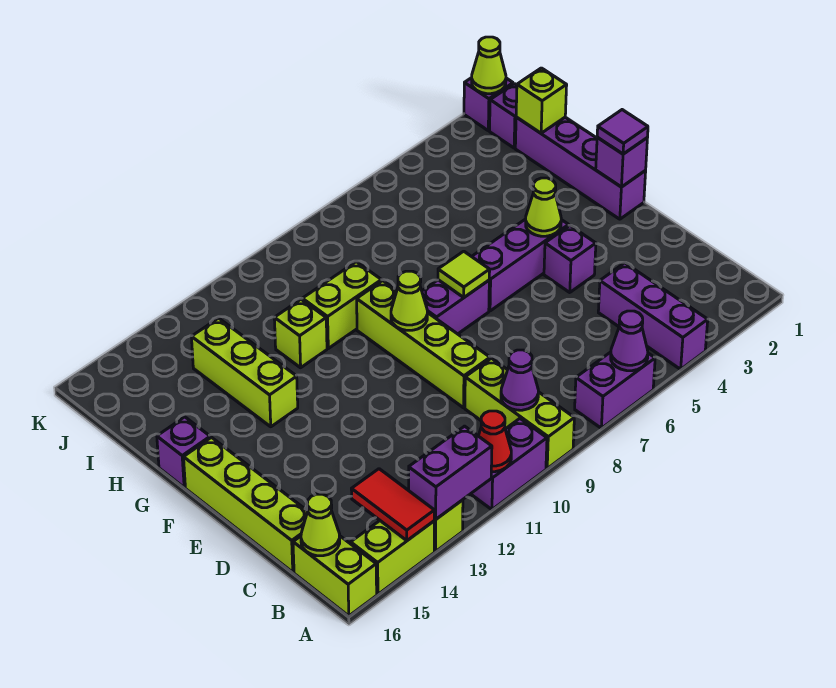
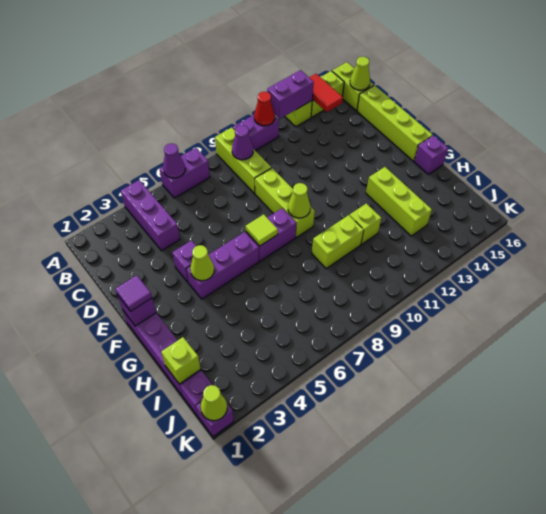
lime brick D9:G9 level 1 -> lime brick D9:F9 level 1

